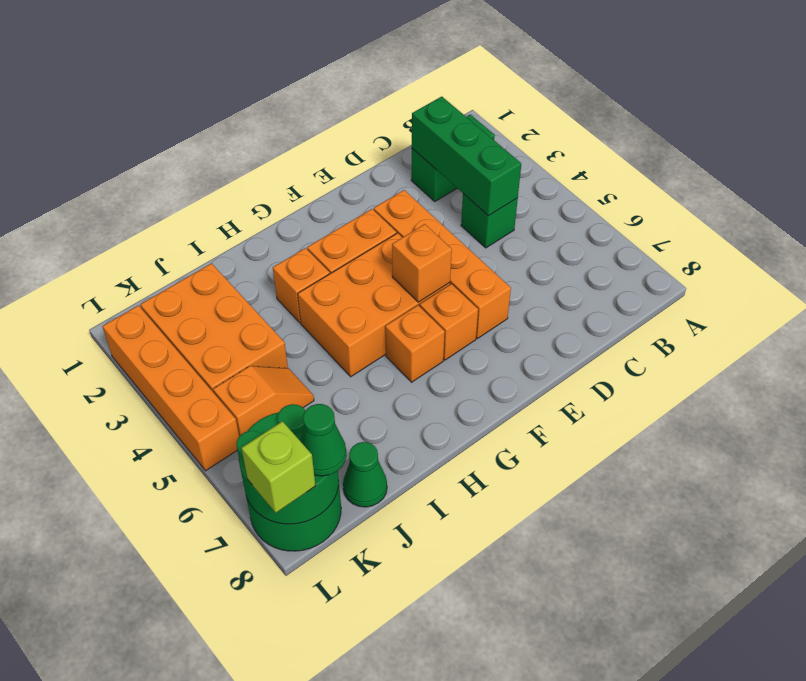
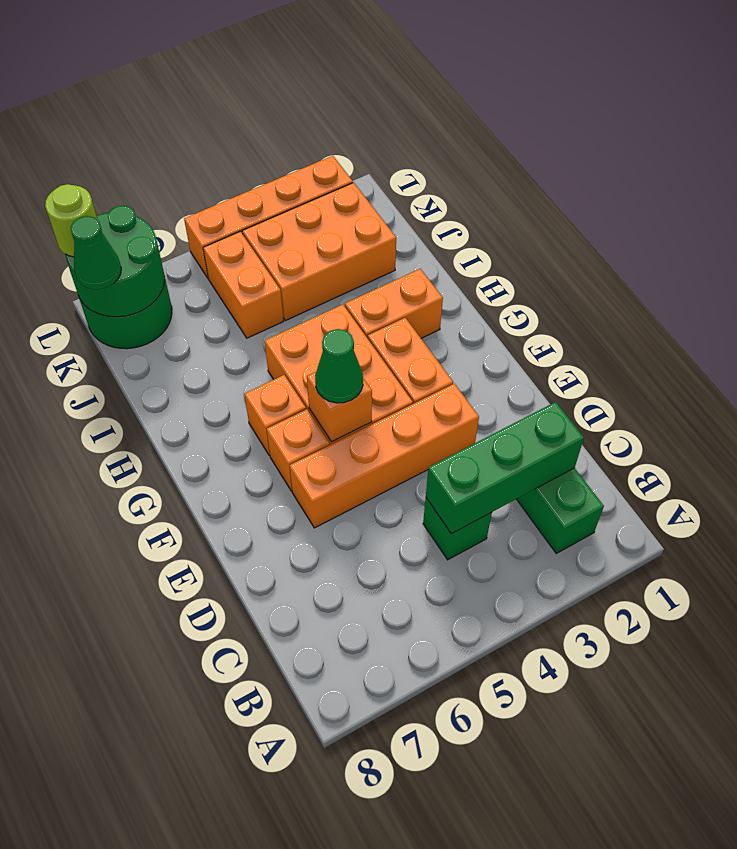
orange brick H3 level 1 -> orange brick H2:H3 level 1
orange slope J5:K5 level 1 top K -> orange brick J5:K5 level 1
green cone J8 level 1 -> green cone F5 level 3
lime brick L8 level 3 -> lime round brick L8 level 3

